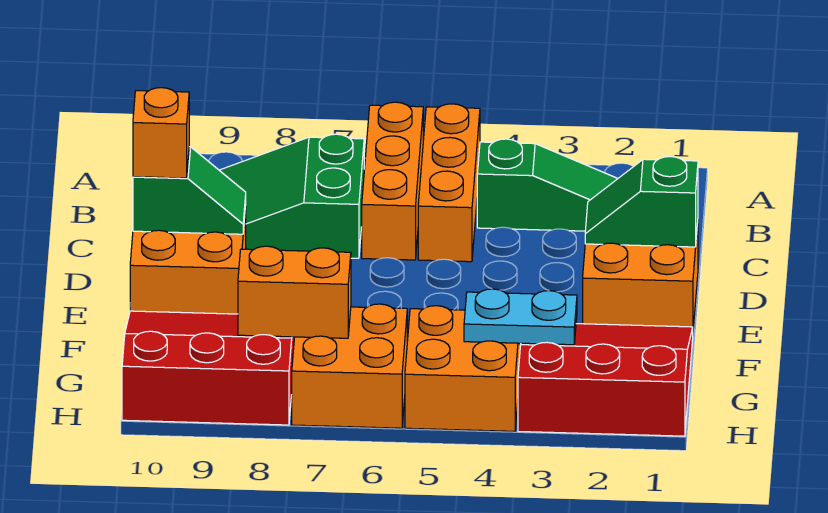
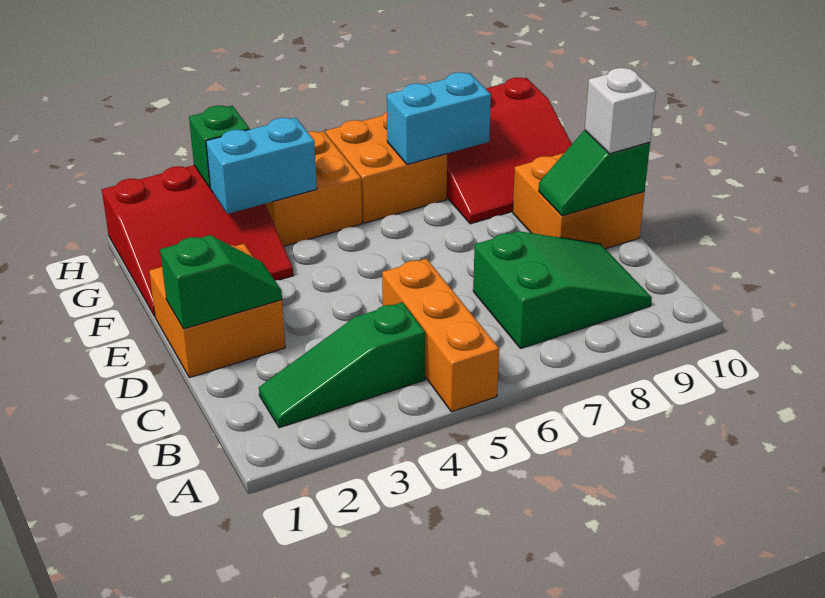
orange brick A6:C6 level 1 -> none
orange brick D10 level 3 -> white brick D10 level 3
cyan plate G3:G4 level 2 -> cyan brick G3:G4 level 2
orange brick G7:G8 level 2 -> cyan brick G7:G8 level 2
none -> green brick H3 level 2

